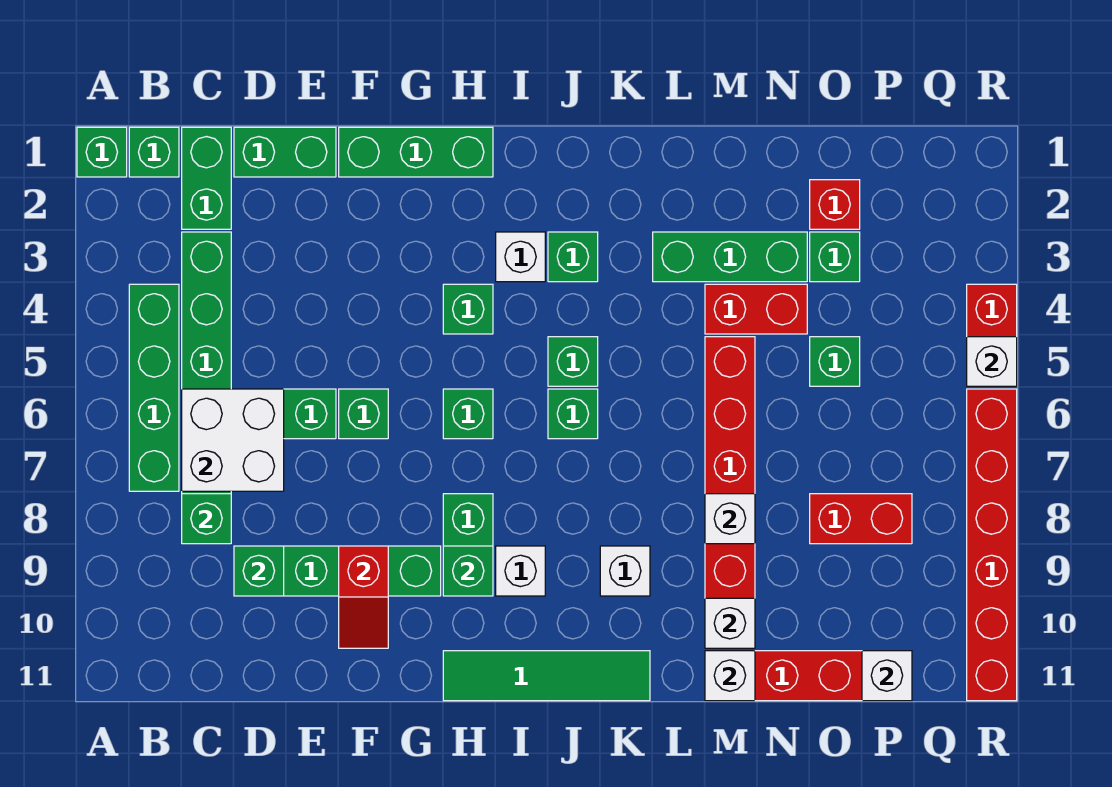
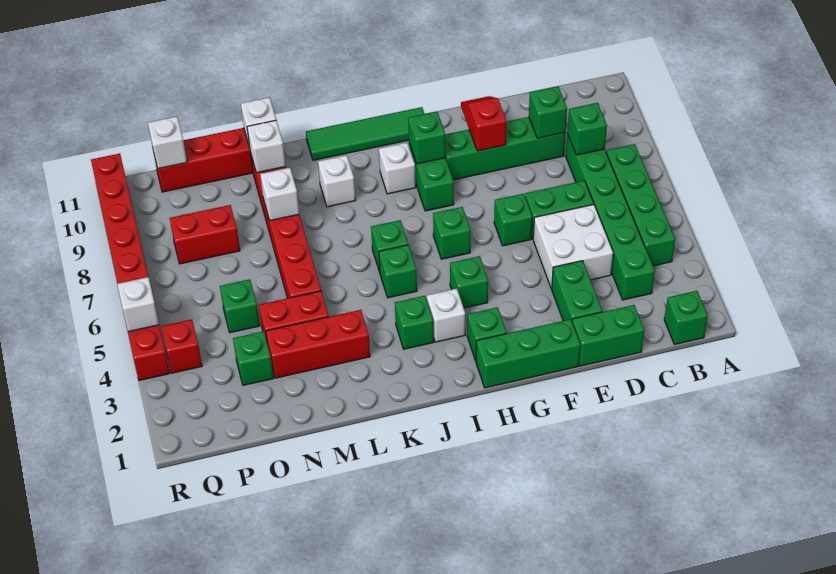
green brick A1 level 1 -> green brick H2 level 1
green brick C1:C2 level 1 -> green brick E2:E3 level 1
white brick C6:D7 level 2 -> white brick D4:E5 level 1
green brick L3:N3 level 1 -> red brick L3:N3 level 1
red brick O2 level 1 -> red brick Q4 level 1

